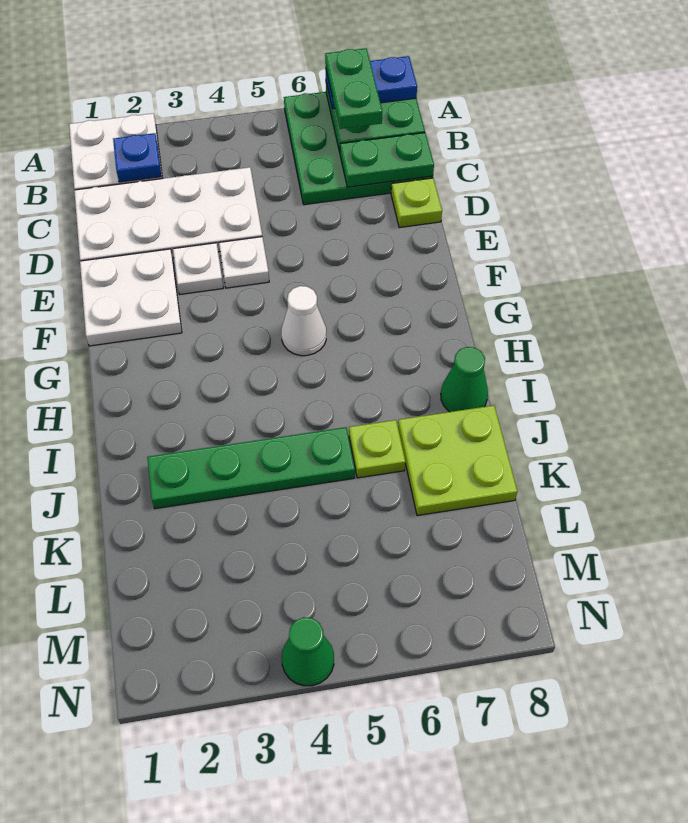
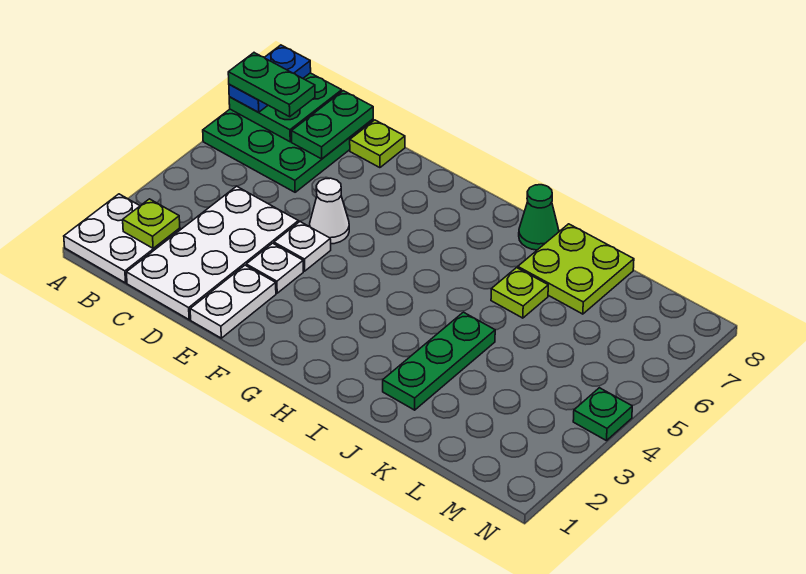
blue plate B2 level 2 -> lime plate B2 level 2
white plate E1:F2 level 1 -> white plate E1:E2 level 1
white cone G5 level 1 -> white cone E5 level 1
green plate J2:J5 level 1 -> green plate J2:J4 level 1
green cone N4 level 1 -> green plate N4 level 1

